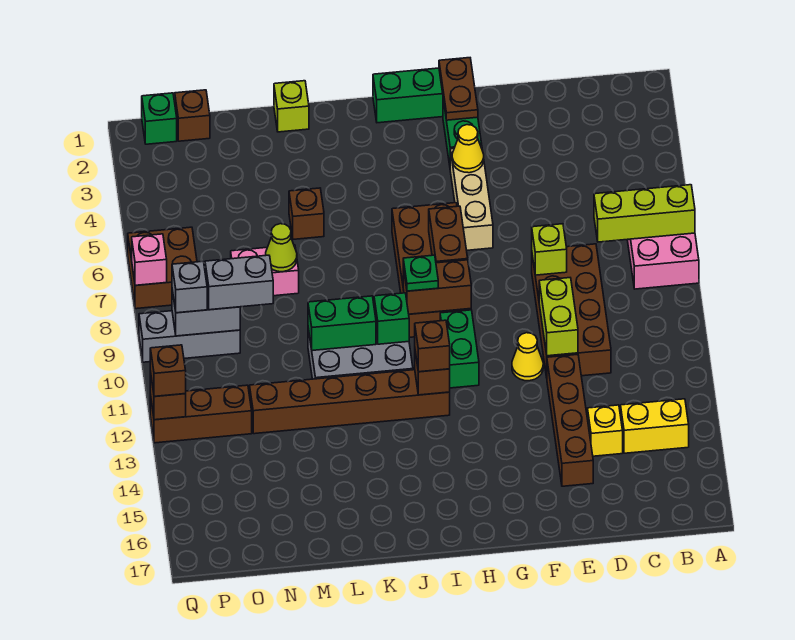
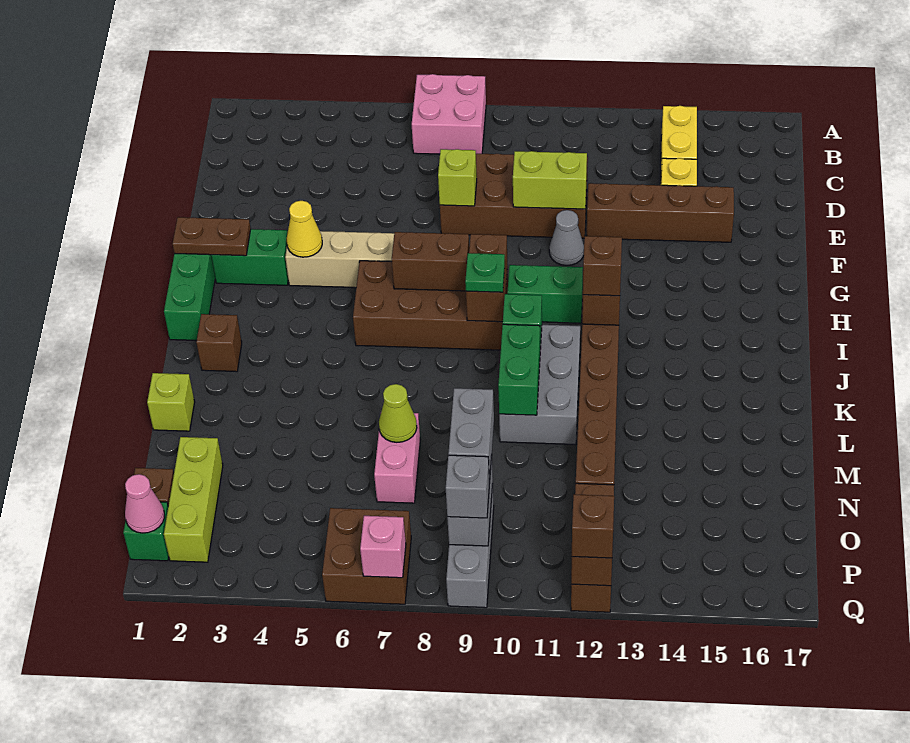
lime brick A7:C7 level 2 -> lime brick N2:P2 level 1
yellow cone F11 level 1 -> grey cone F11 level 1
brown brick L5 level 1 -> brown brick J2 level 1
none -> pink cone P1 level 2

